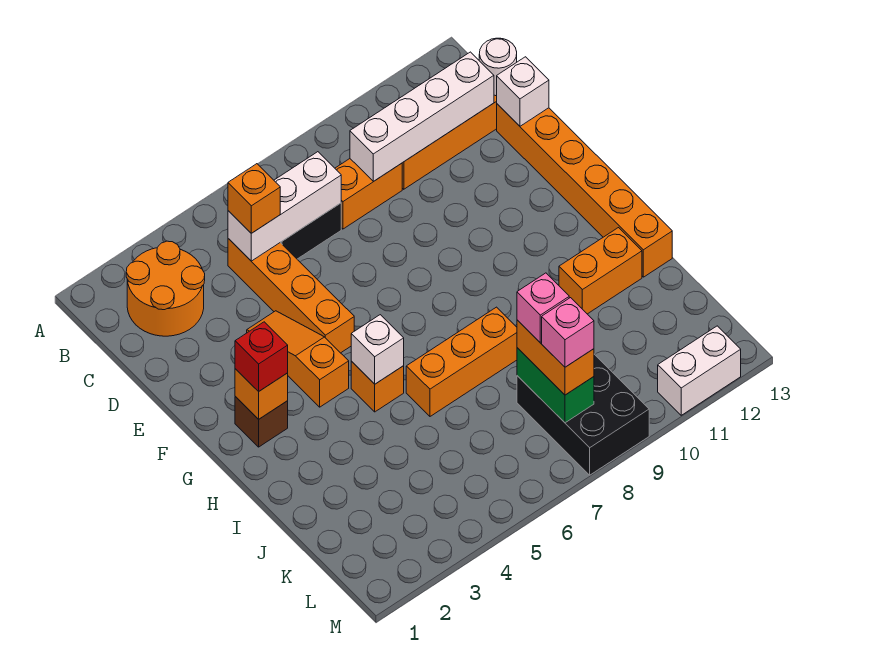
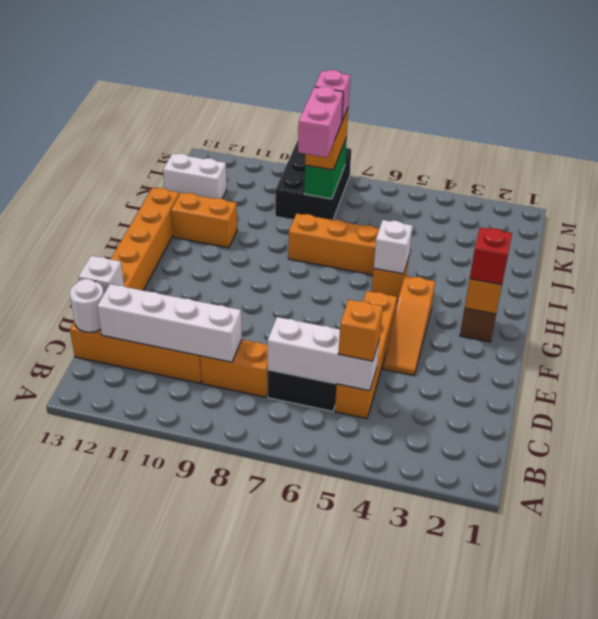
orange round brick B2:C3 level 1 -> none
pink brick K8 level 4 -> pink brick J8:K8 level 4
white brick M11:M12 level 1 -> white brick K12:K13 level 1

